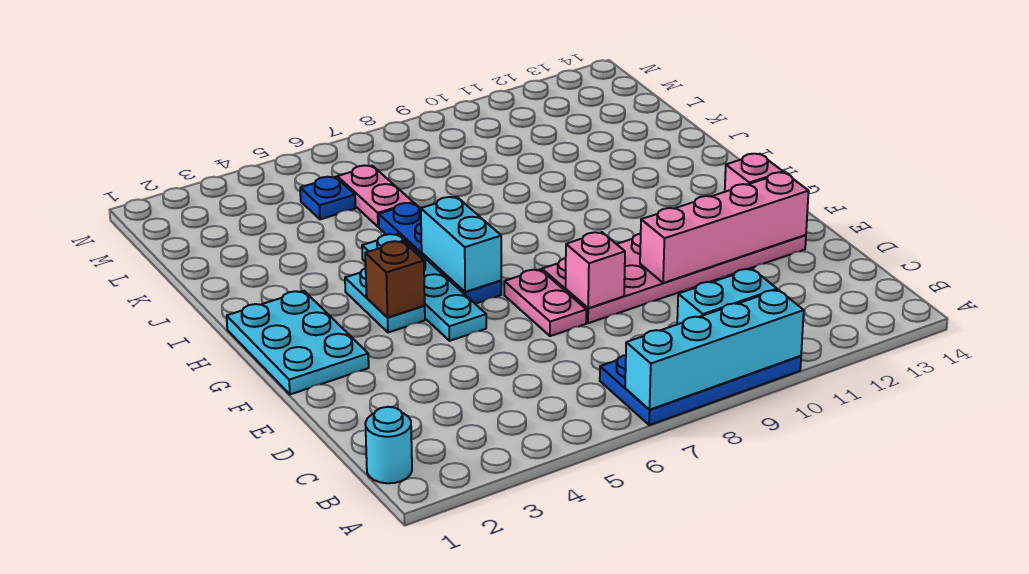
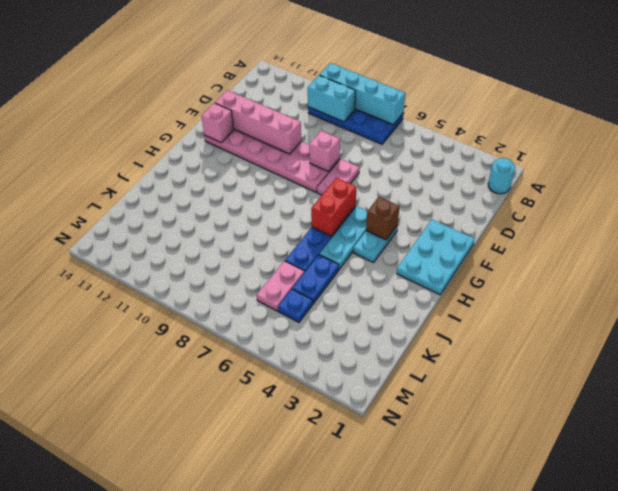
cyan plate F5:I5 level 1 -> cyan plate G5:I5 level 1
cyan brick G6:H6 level 2 -> red brick G6:H6 level 2
none -> blue plate J5:K5 level 1

